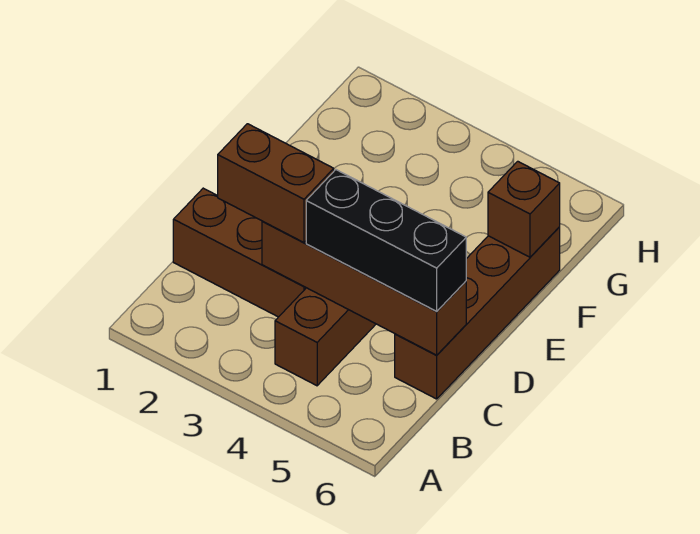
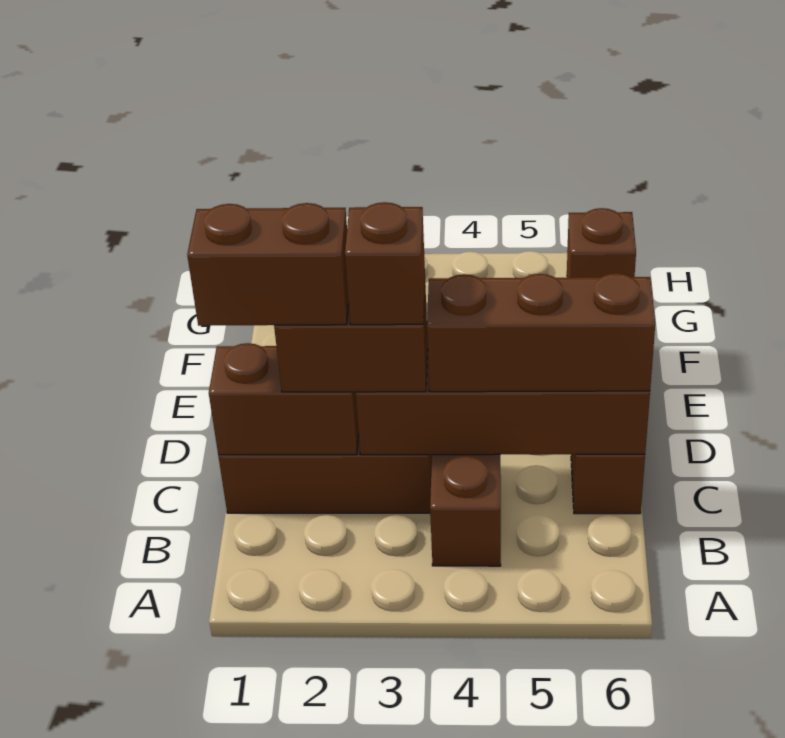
none -> brown brick C1:C2 level 2
none -> brown brick C1:C2 level 4
none -> brown brick C3 level 4
black brick C4:C6 level 3 -> brown brick C4:C6 level 3

